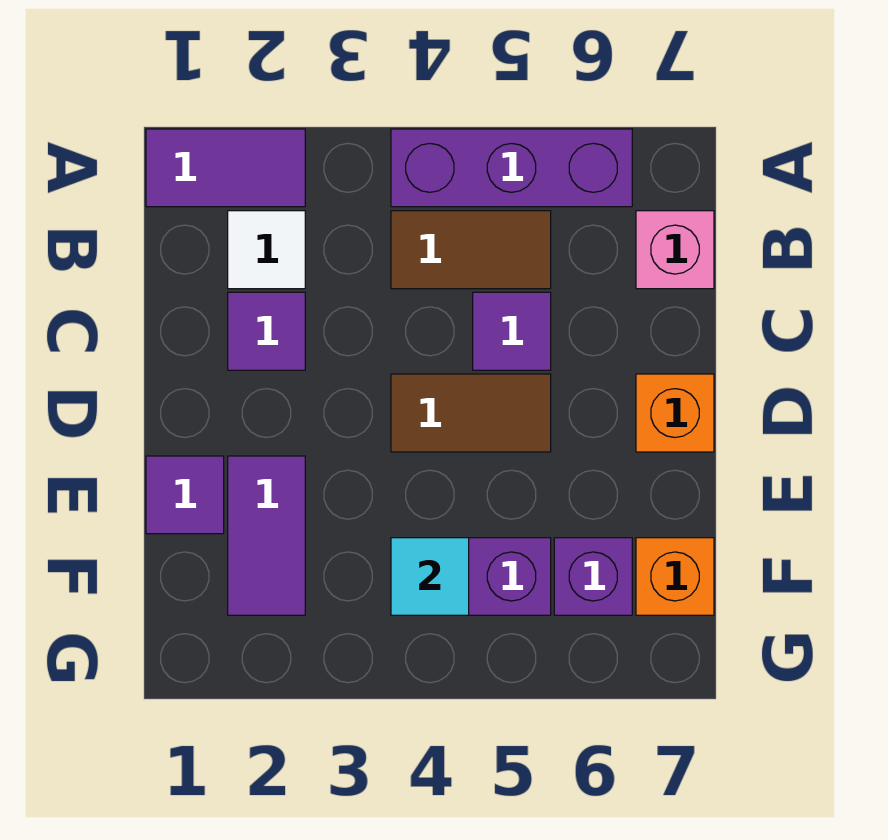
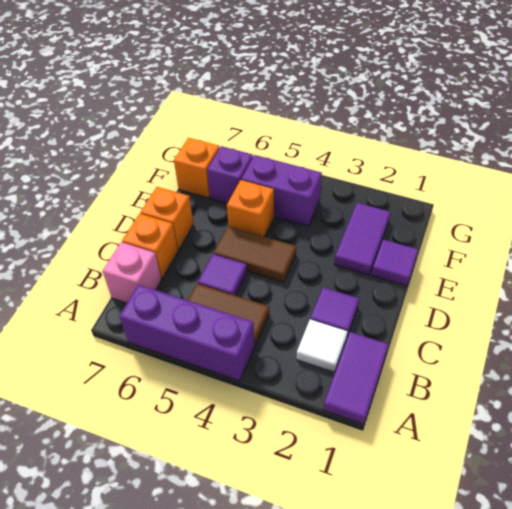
purple tile A1:A2 level 1 -> purple tile A1:B1 level 1
none -> orange brick C7 level 1
none -> orange brick E5 level 1
cyan tile F4 level 2 -> none

